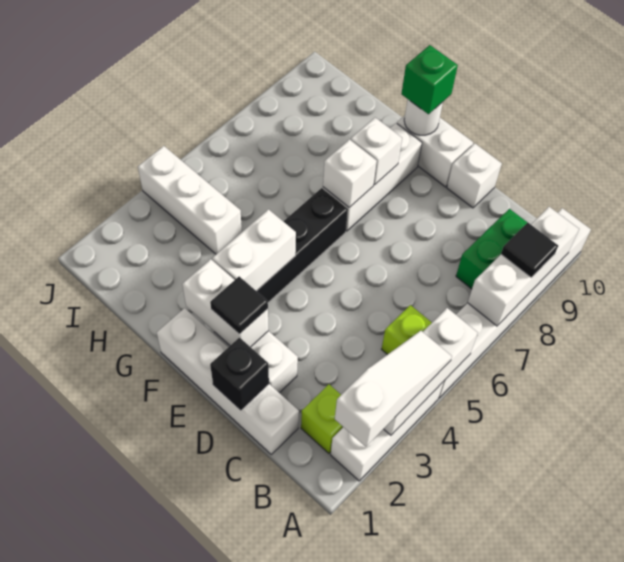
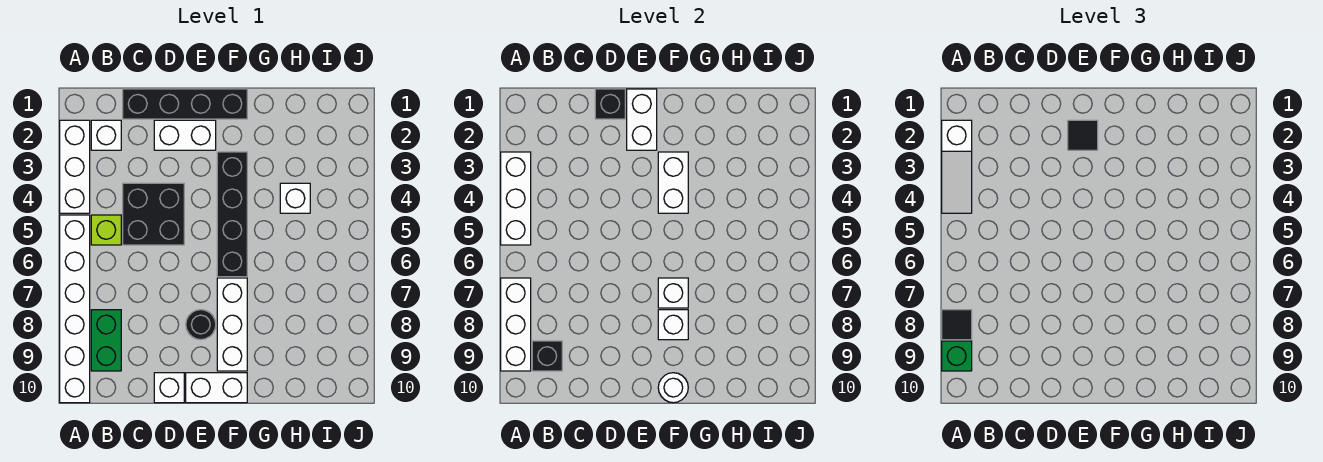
lime brick B2 level 1 -> white brick B2 level 1
none -> black brick B9 level 2
white brick C1:F1 level 1 -> black brick C1:F1 level 1
none -> black brick C4:D5 level 1
white brick E2:F2 level 2 -> white brick E1:E2 level 2
none -> black round brick E8 level 1
green brick F10 level 3 -> green brick A9 level 3
white brick H4:J4 level 1 -> white brick H4 level 1

